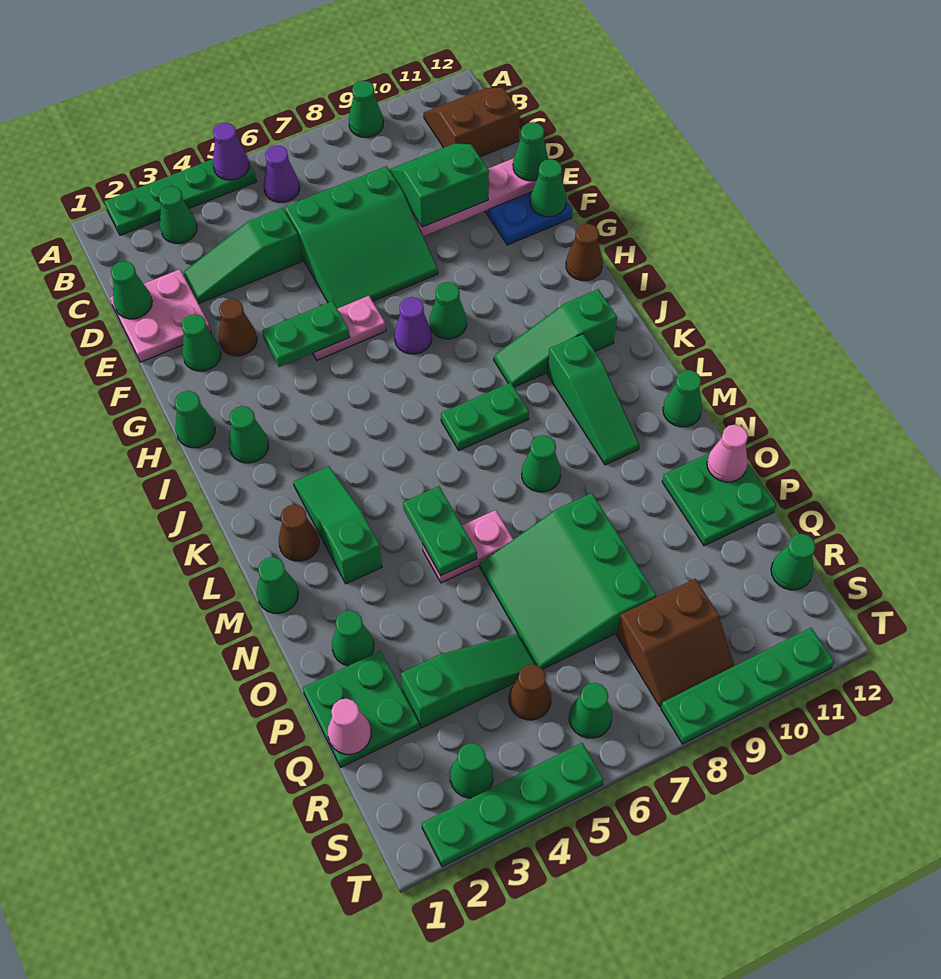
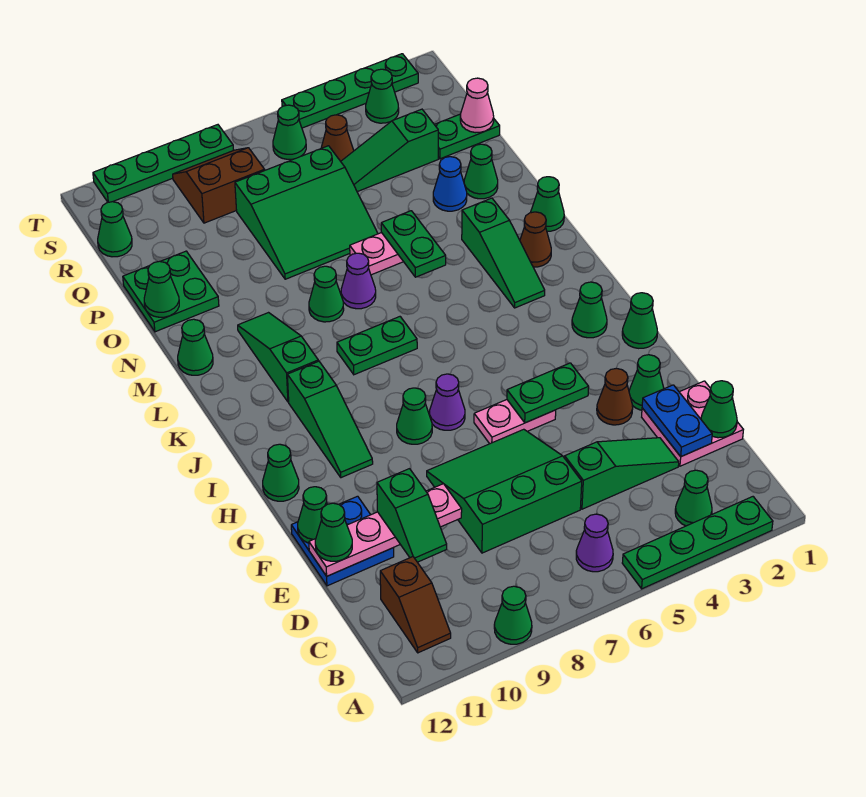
purple cone A5 level 2 -> purple cone M7 level 1
brown slope B11:C12 level 1 top C -> brown slope B11:C11 level 1 top C
none -> blue plate D2:E2 level 2
green slope D9:E10 level 3 top E -> green slope D10:E10 level 3 top E
brown cone H12 level 1 -> green cone H12 level 1
green slope J9:J11 level 1 top 11 -> green slope H10:J10 level 1 top J
none -> blue cone O3 level 1
green slope O6:Q8 level 1 top 8 -> green slope O6:Q8 level 1 top Q
pink cone O12 level 2 -> green cone O12 level 2
green plate P1:Q2 level 1 -> green plate Q1:Q2 level 1

